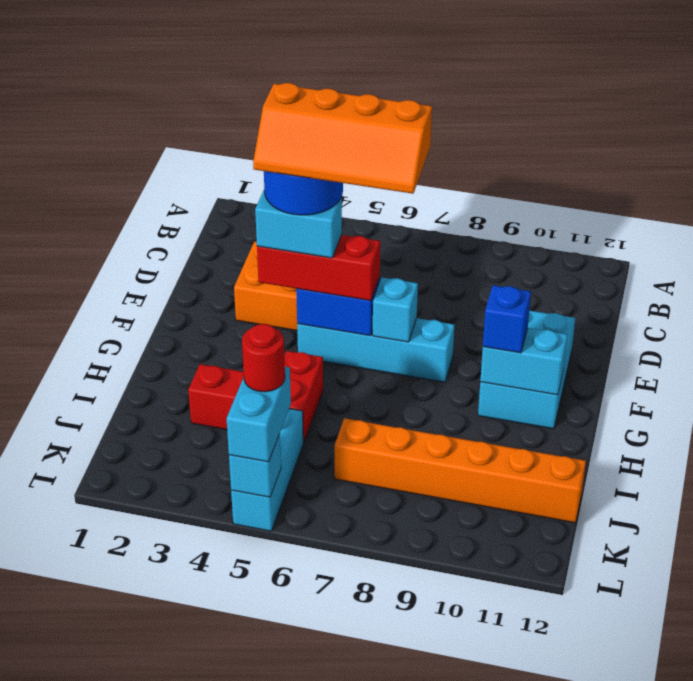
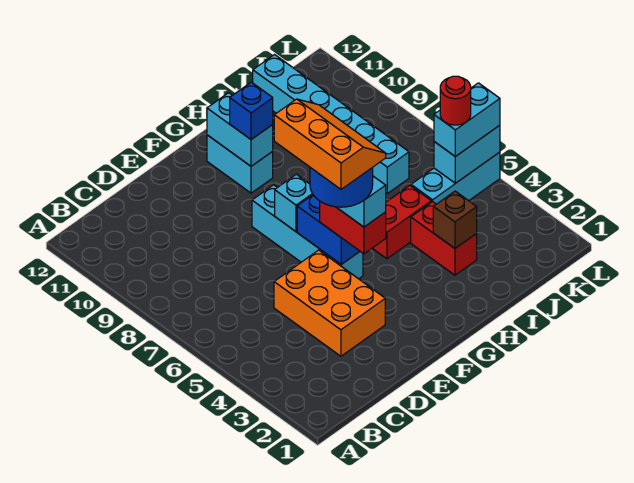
orange slope E4:F7 level 6 top E -> orange slope E4:F6 level 6 top E
cyan brick E10:G11 level 1 -> cyan brick G10:G11 level 1
red brick F4:F6 level 3 -> red brick F4:F5 level 3
none -> brown brick I3 level 2
orange brick J7:J12 level 1 -> cyan brick J7:J12 level 1
cyan brick L5 level 2 -> cyan brick K5:L5 level 2

